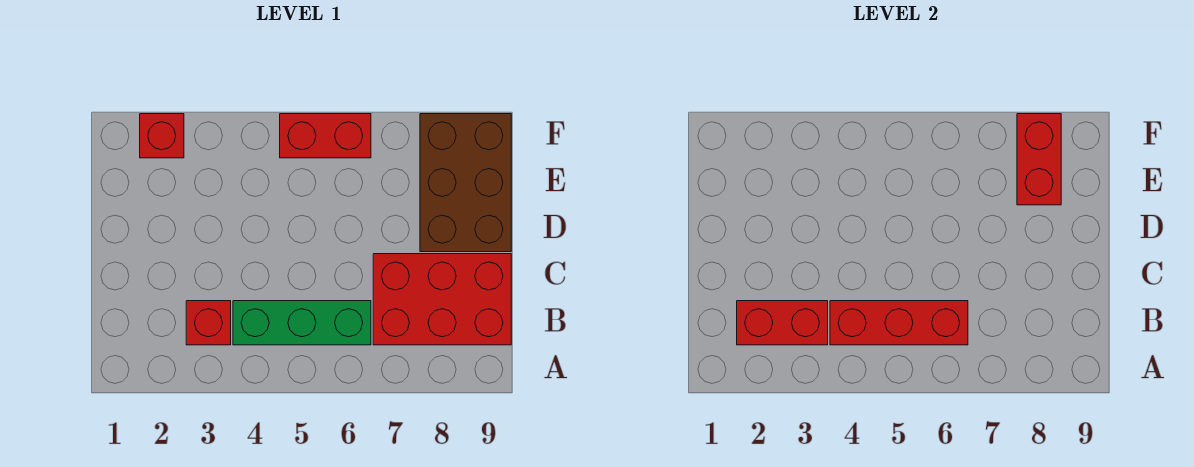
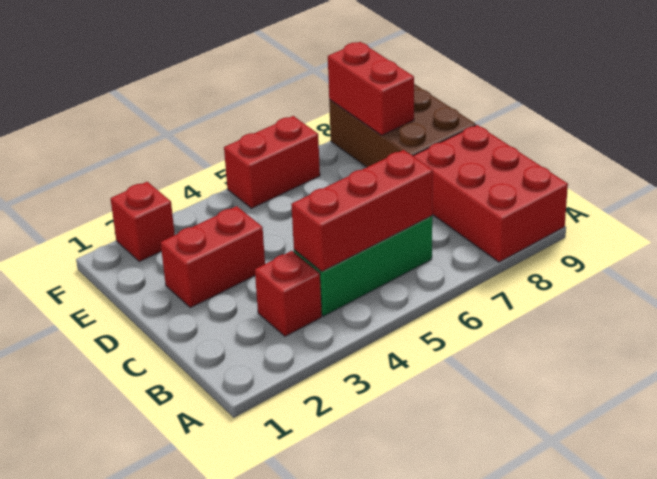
red brick B2:B3 level 2 -> red brick D2:D3 level 1
red brick B7:C9 level 1 -> red brick A8:C9 level 1

